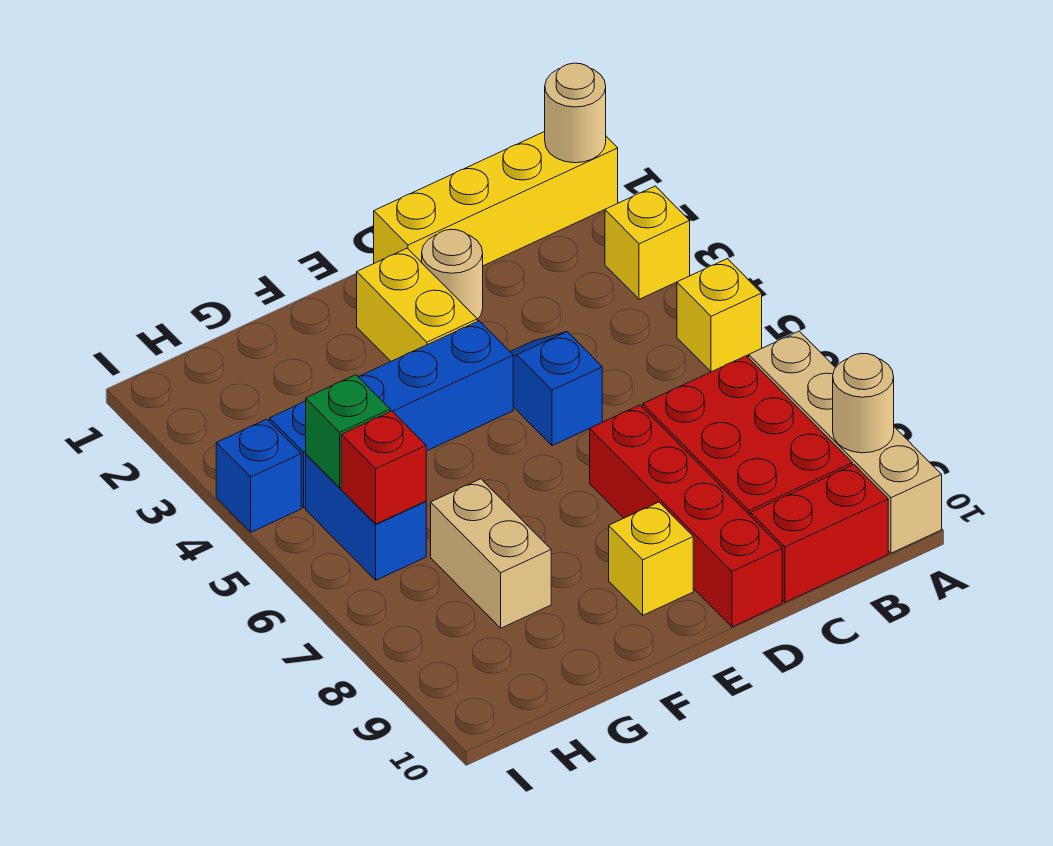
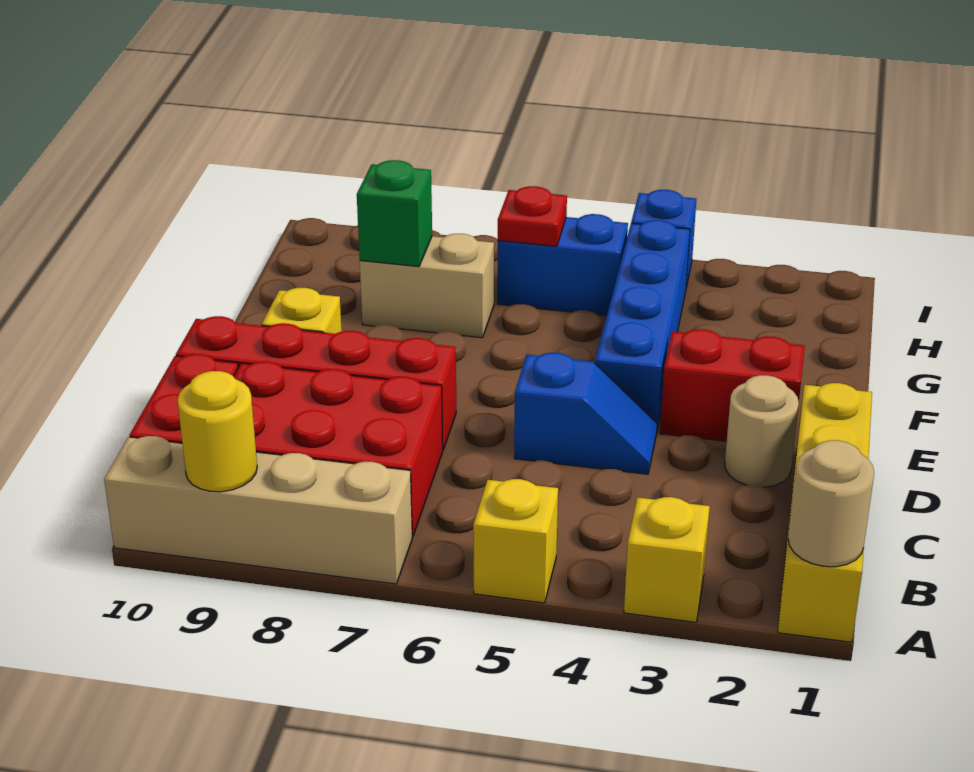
tan round brick A9 level 2 -> yellow round brick A9 level 2
yellow brick E2:E3 level 1 -> red brick E2:E3 level 1
green brick H5 level 2 -> green brick G8 level 2
red brick H6 level 2 -> red plate H6 level 2

